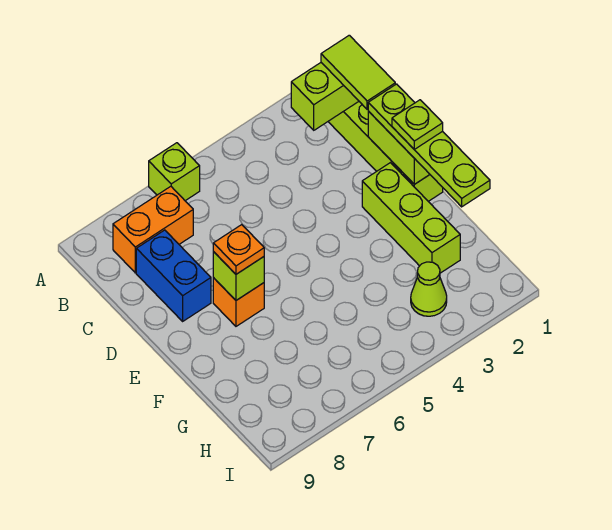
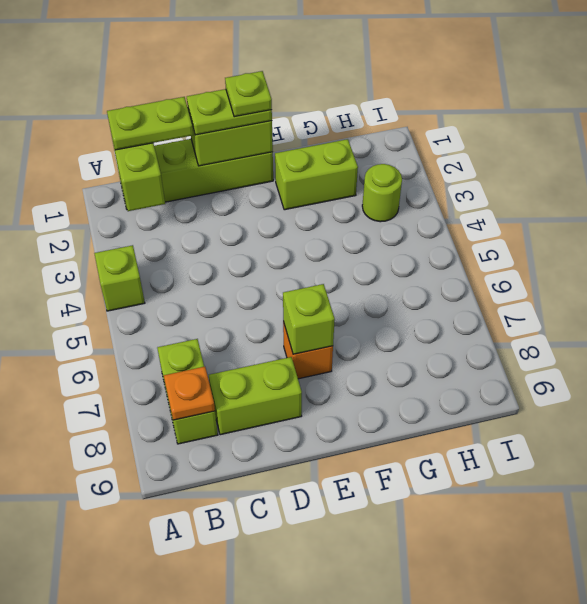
lime brick A6 level 1 -> lime brick A4 level 1
lime tile B1:C1 level 3 -> lime plate B1:C1 level 3
orange brick B7:B8 level 1 -> lime brick B7:B8 level 1
blue brick C8:D8 level 1 -> lime brick C8:D8 level 1
lime plate D1:G1 level 3 -> lime plate D1:E1 level 3
lime brick E2:G2 level 1 -> lime brick F2:G2 level 1
orange plate E7 level 3 -> orange plate B8 level 2
lime cone H3 level 1 -> lime round brick H3 level 1

